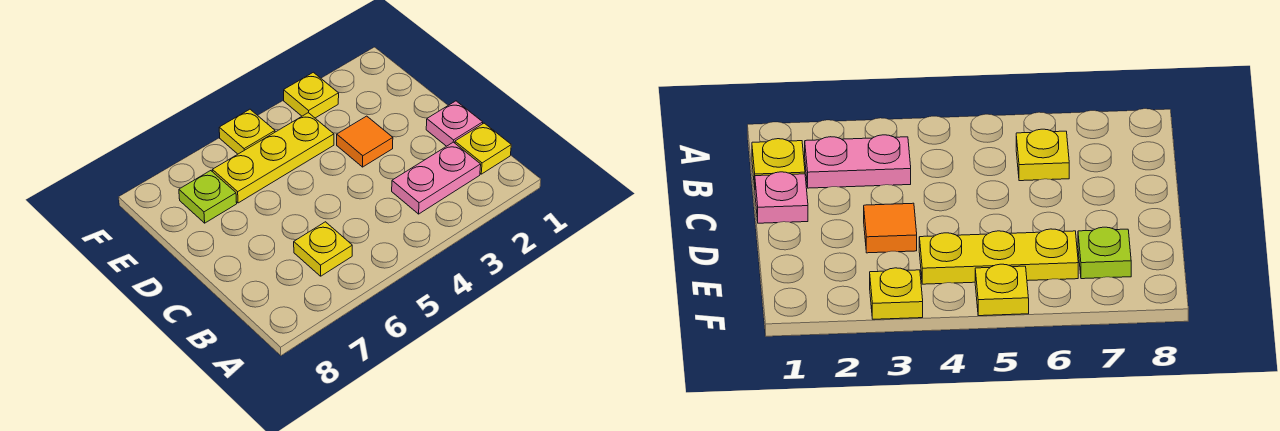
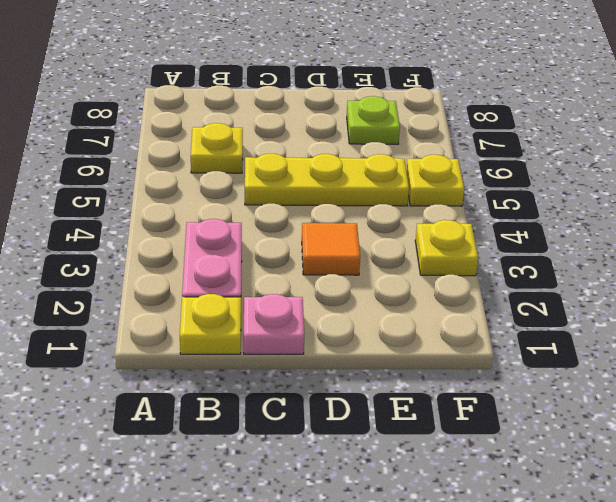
yellow plate E4:E6 level 1 -> yellow plate C5:E5 level 1

